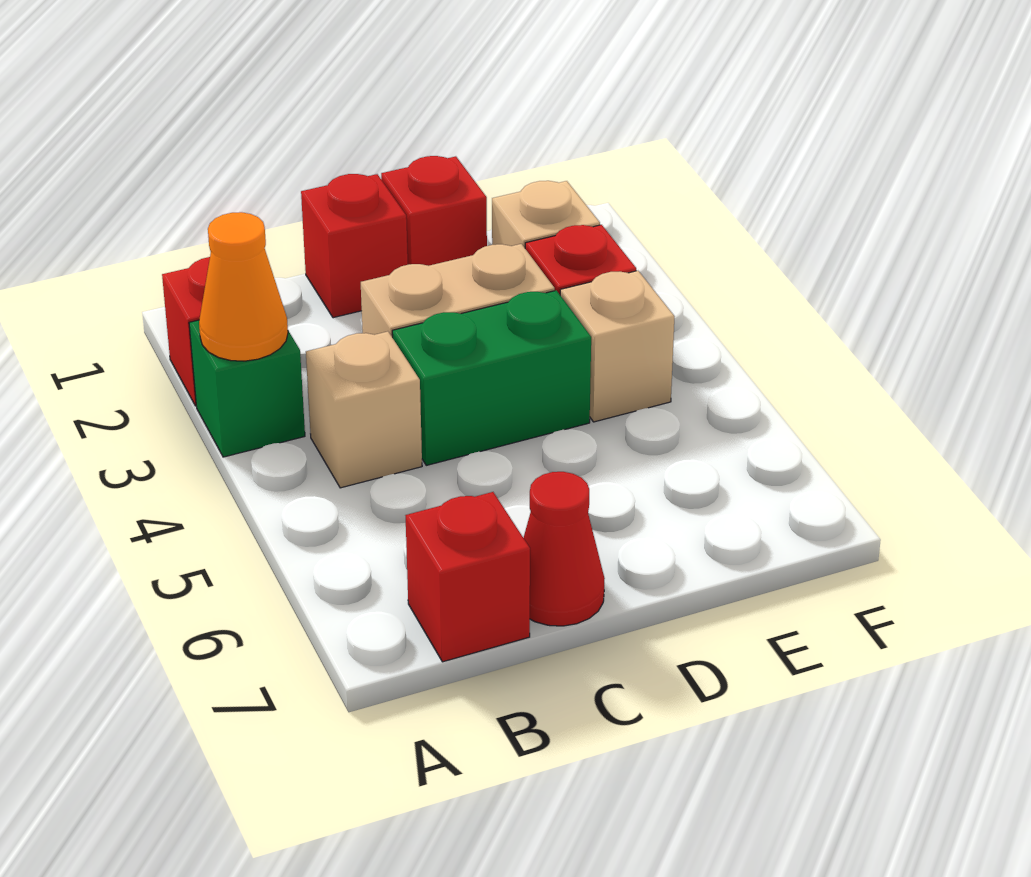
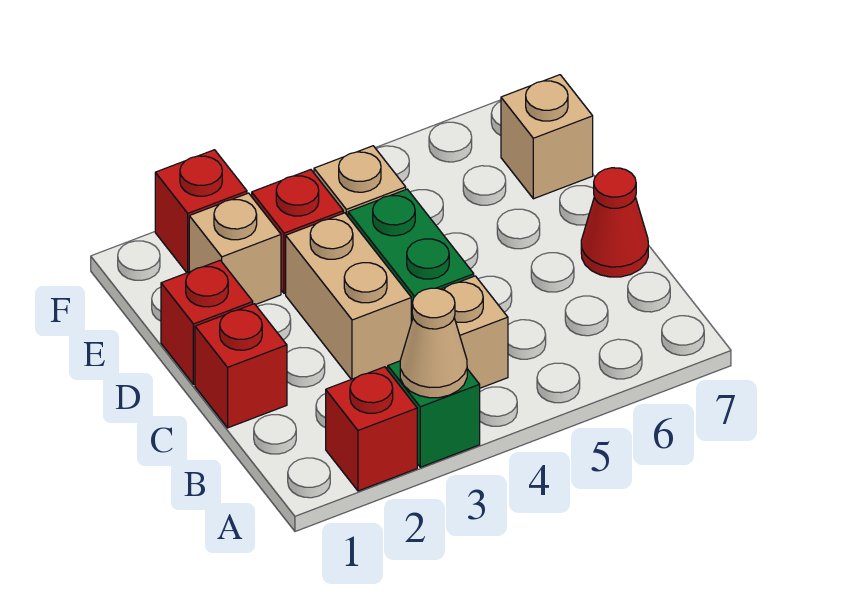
orange cone A3 level 2 -> tan cone A3 level 2
red brick B7 level 1 -> red brick F2 level 1
none -> tan brick E7 level 1

